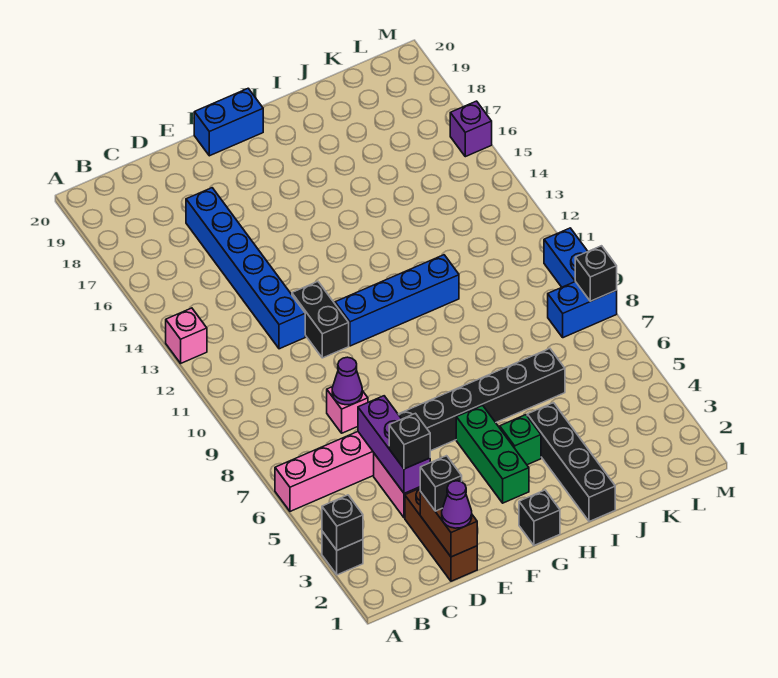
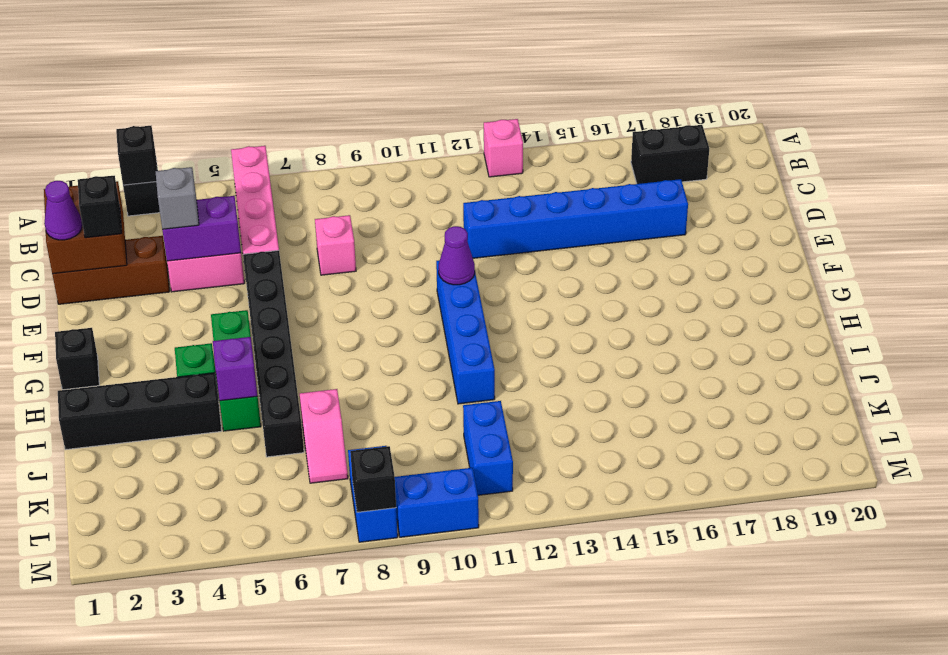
brown brick D1:D2 level 2 -> brown brick C1:D2 level 2
purple brick D4:D6 level 2 -> purple brick D4:D5 level 2
black brick D4 level 3 -> grey brick D4 level 3
purple cone D8 level 2 -> purple cone F11 level 2
black brick E11:E12 level 1 -> black brick B17:B18 level 1
blue brick F20:G20 level 1 -> blue brick K11:L11 level 1
green brick G3:G5 level 1 -> green brick G5:I5 level 1
none -> pink slope J7:K7 level 1 top J
purple brick M16 level 1 -> purple brick I5 level 2

